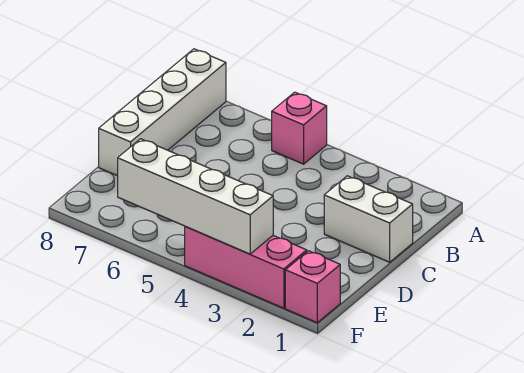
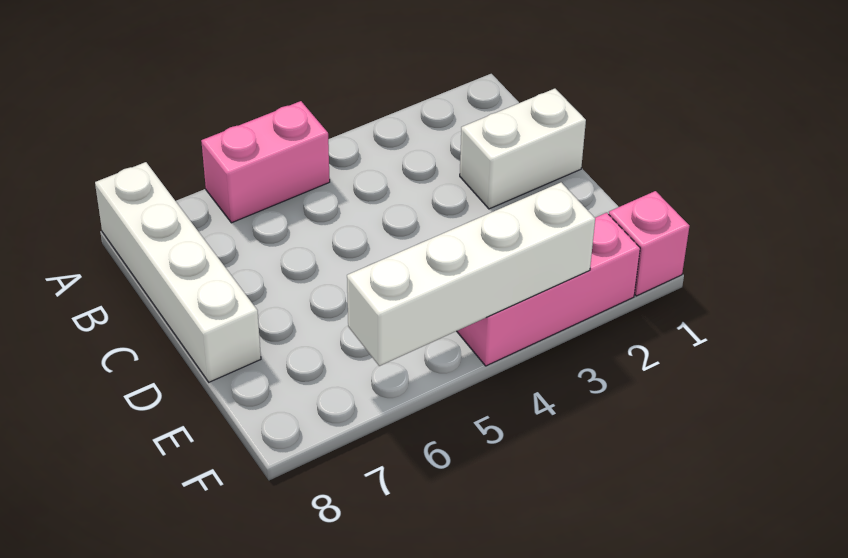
pink brick A5 level 1 -> pink brick A5:A6 level 1

